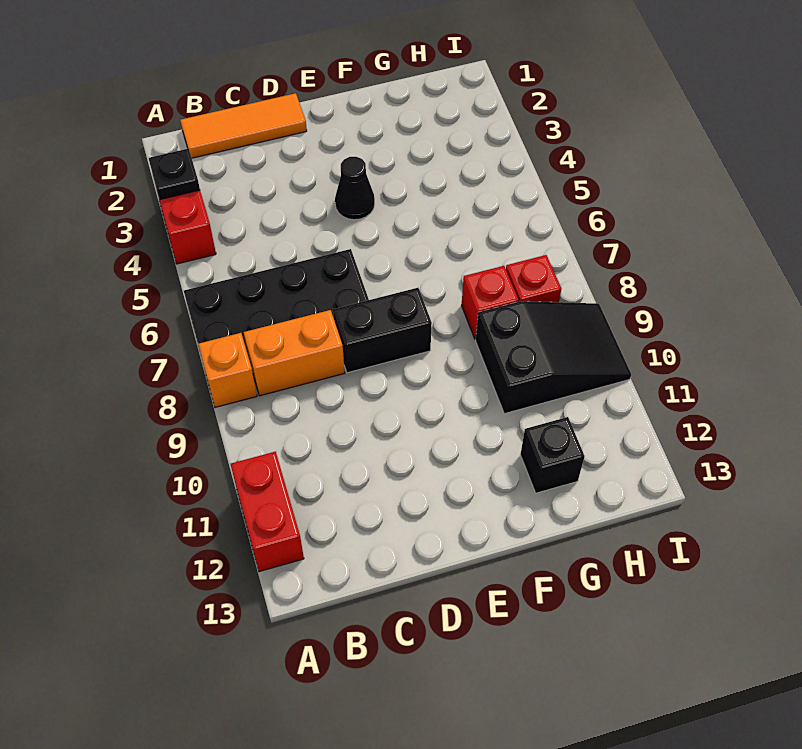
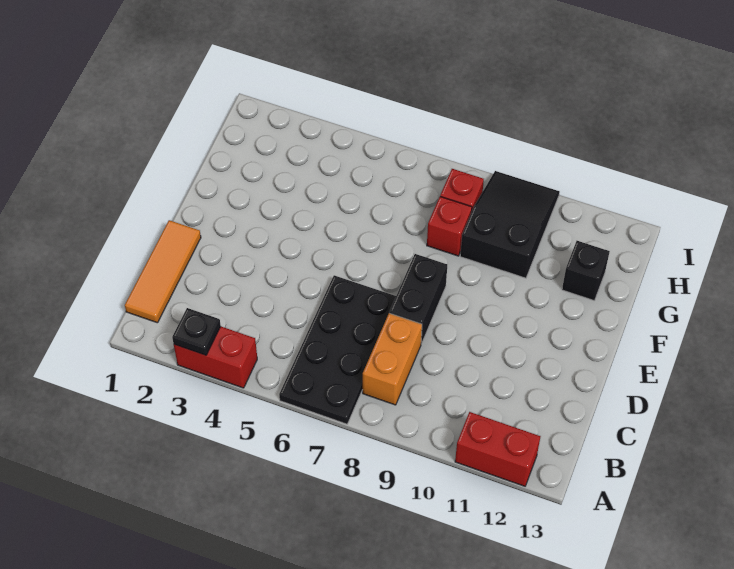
orange brick A8 level 1 -> none
black cone E4 level 1 -> none

